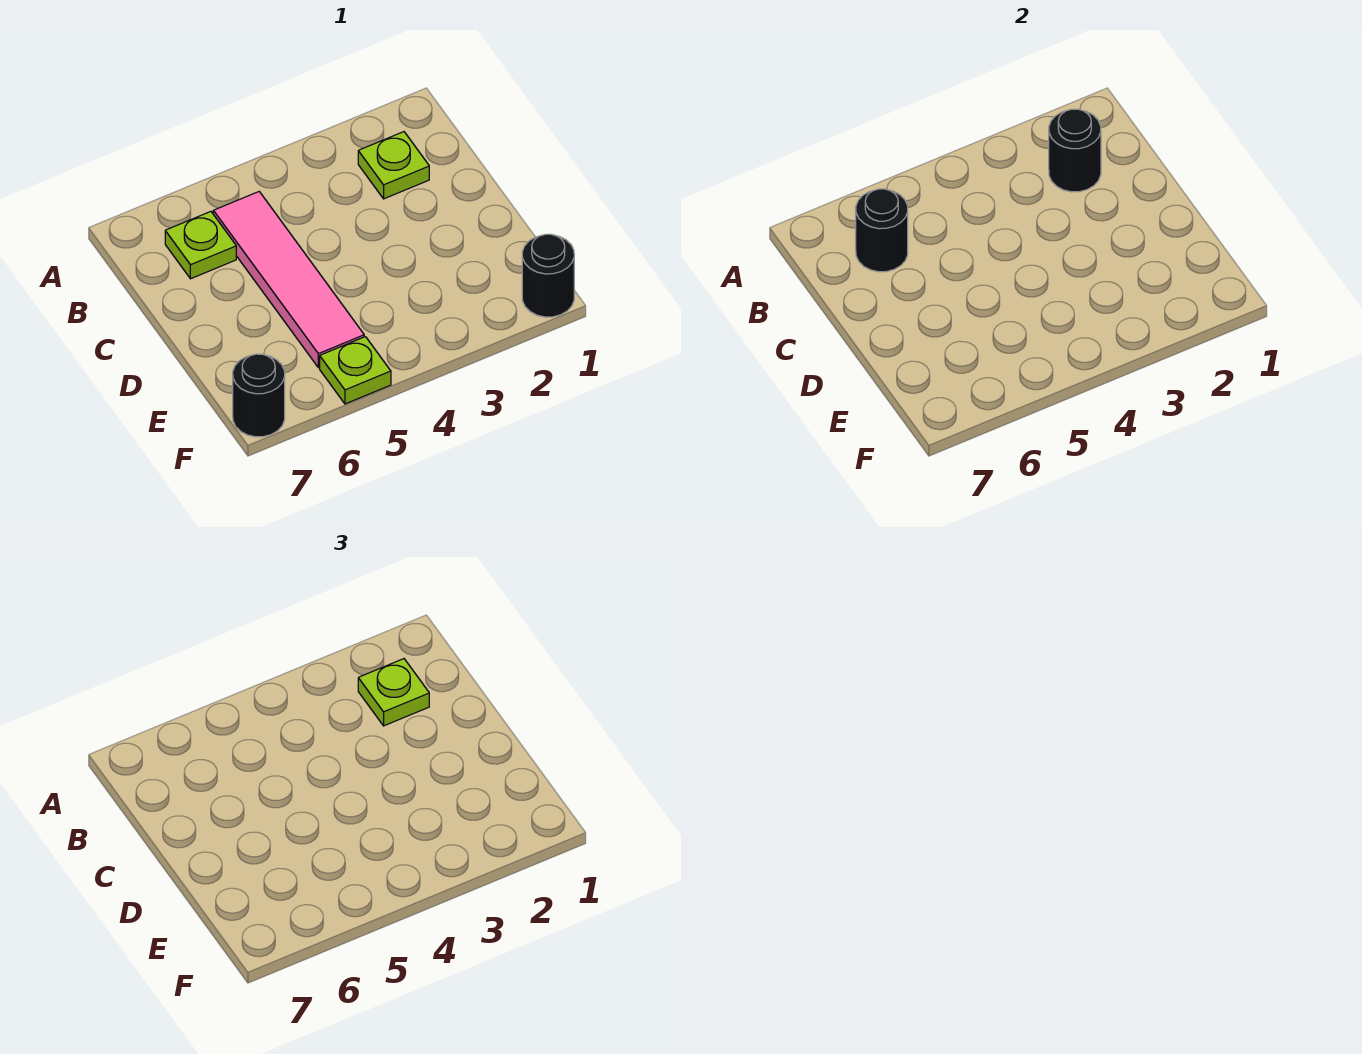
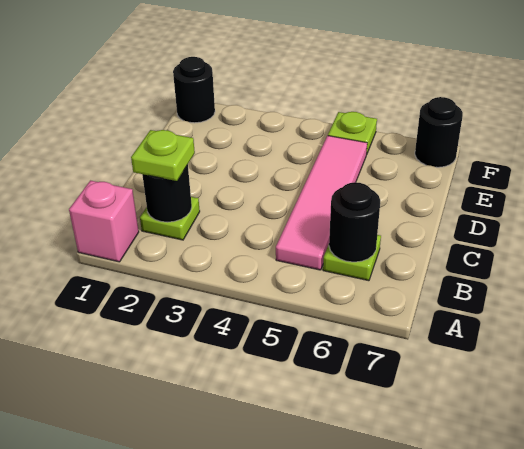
none -> pink brick A1 level 1

